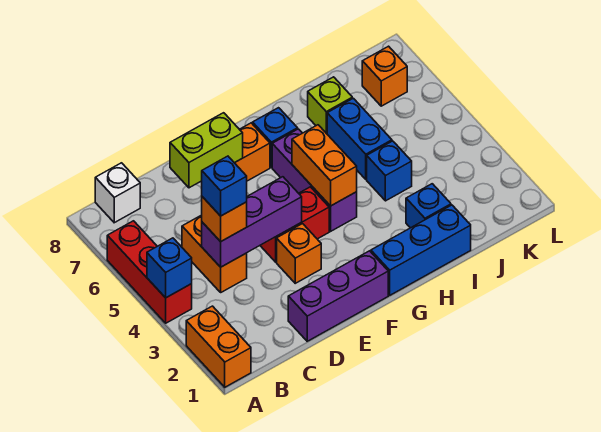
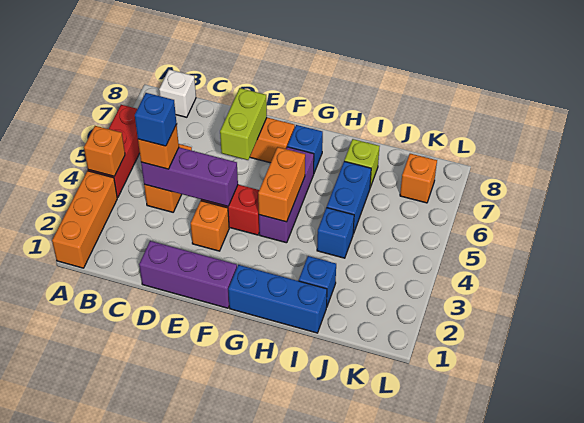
orange brick A1:A2 level 1 -> orange brick A1:A3 level 1
blue brick A4 level 2 -> orange brick A4 level 2
lime brick D7:E7 level 2 -> lime brick E6:E7 level 2

